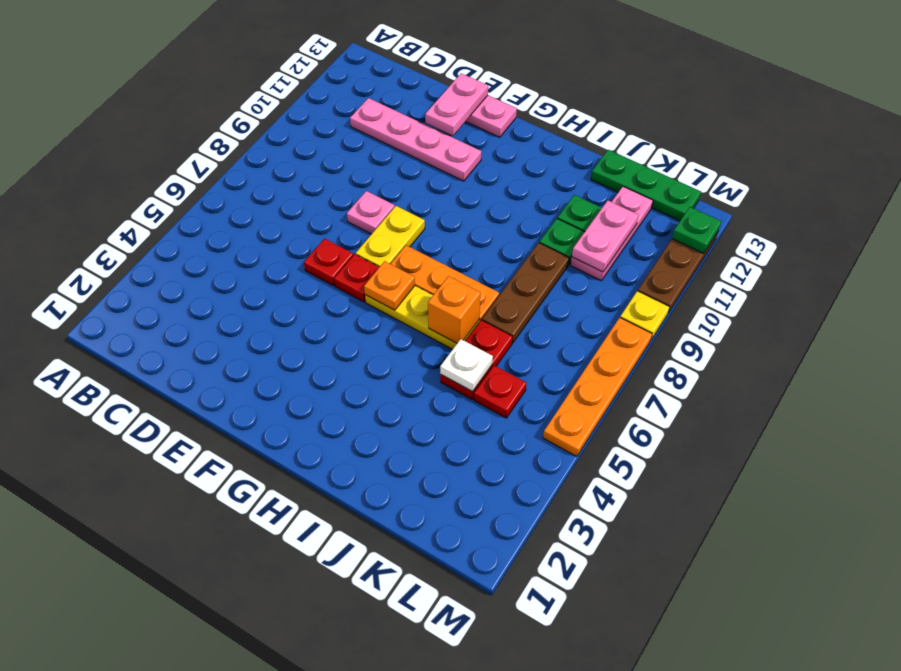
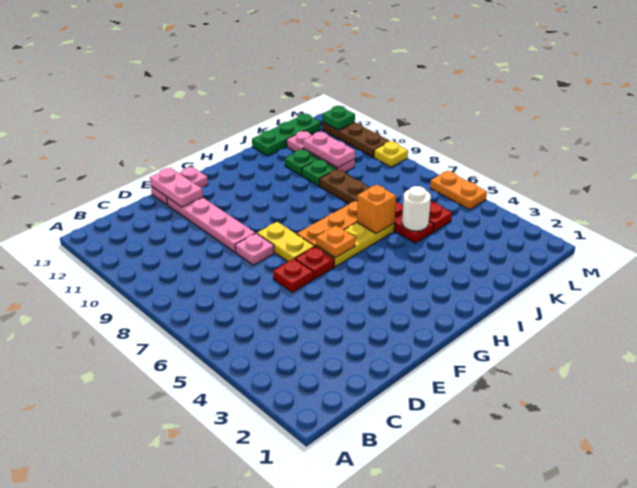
pink plate C11:F11 level 1 -> pink plate E9:E12 level 1
white plate J5 level 2 -> white round brick J5 level 2
orange plate M5:M8 level 1 -> orange plate M5:M6 level 1

